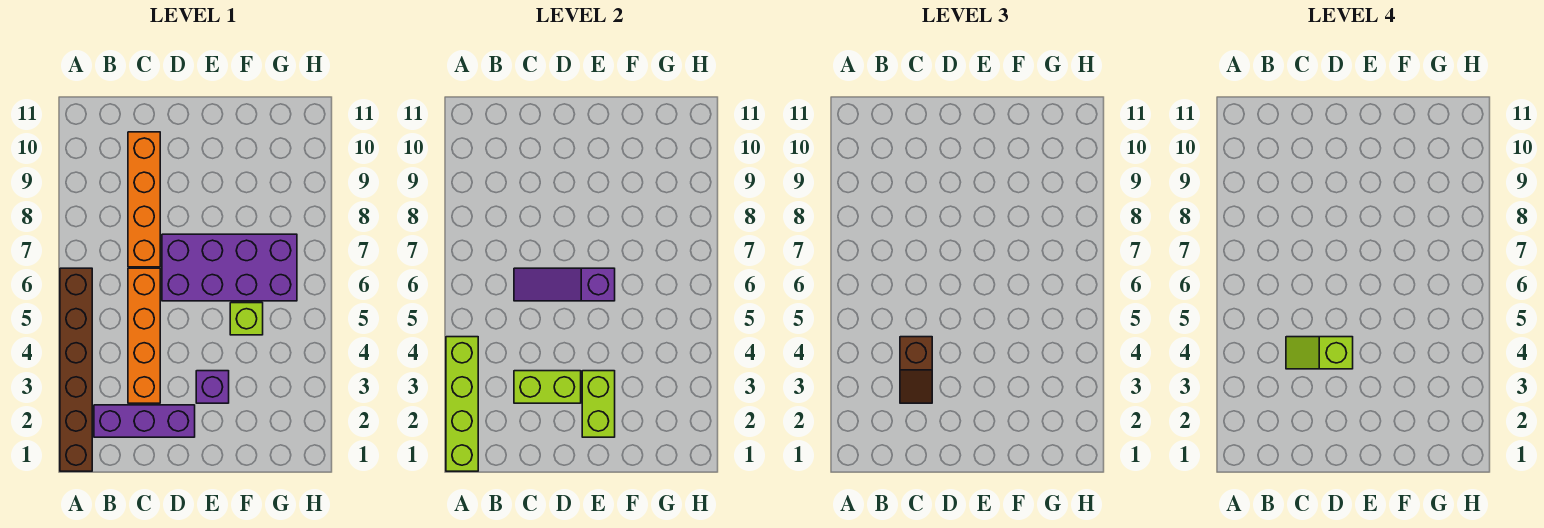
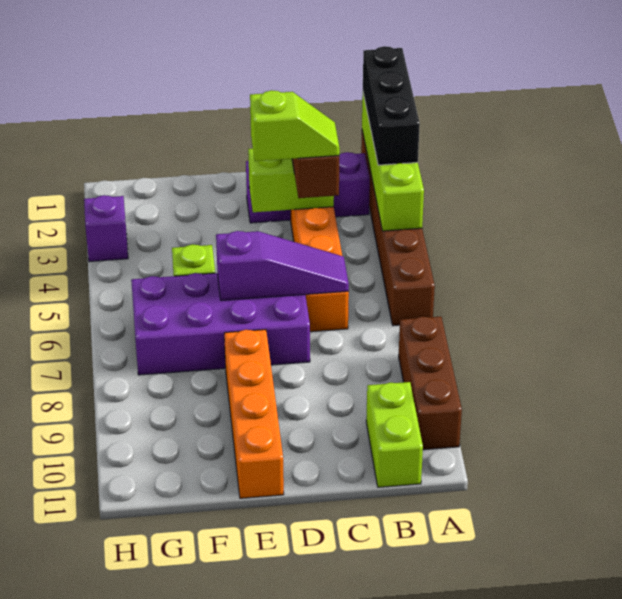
none -> black brick A1:A3 level 3
none -> brown brick A8:A10 level 1
orange brick C7:C10 level 1 -> orange brick E8:E11 level 1
lime brick E2:E3 level 2 -> lime brick B10:B11 level 1
purple brick E3 level 1 -> purple brick H3 level 1

